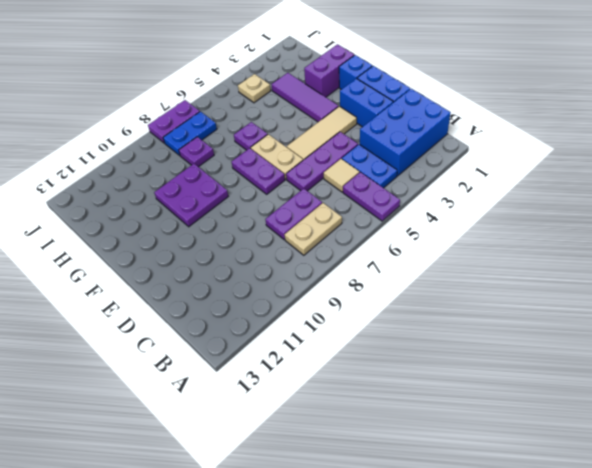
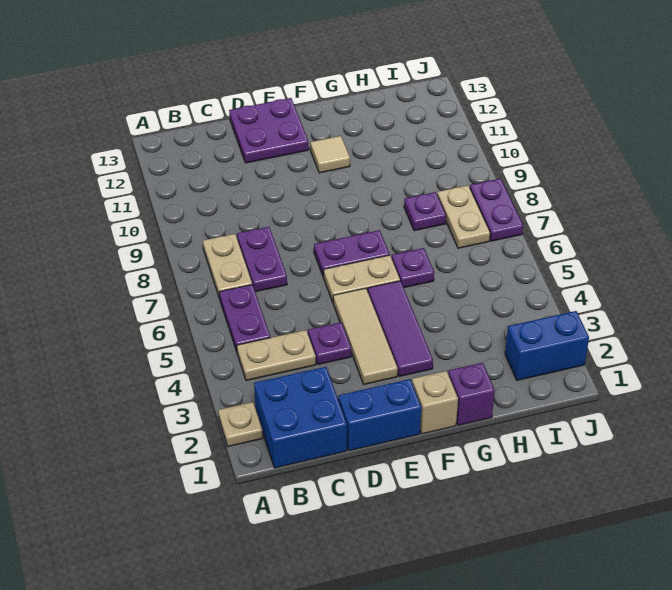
purple plate A5:B5 level 1 -> purple plate B5:B6 level 1
blue brick B1:C3 level 1 -> blue brick B1:C2 level 1
blue plate B4:C4 level 1 -> tan plate B4:C4 level 1
tan tile C5 level 1 -> tan tile F11 level 1
blue brick D2:E2 level 1 -> blue brick I2:J2 level 1
purple plate D4:D6 level 1 -> purple plate D4 level 1
blue brick F1 level 1 -> tan brick F1 level 1
purple tile F3:H3 level 1 -> purple tile F3:F5 level 1
purple plate F9:G10 level 1 -> purple plate D12:E13 level 1
purple brick G1:G2 level 1 -> purple brick G1 level 1
tan plate I4 level 1 -> tan plate A2 level 1
blue plate I7:I8 level 1 -> tan plate I7:I8 level 1

